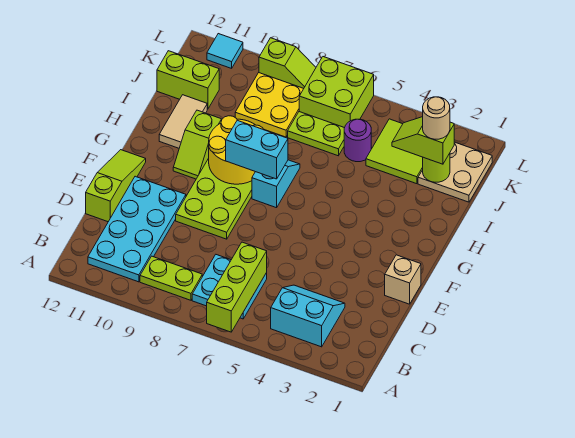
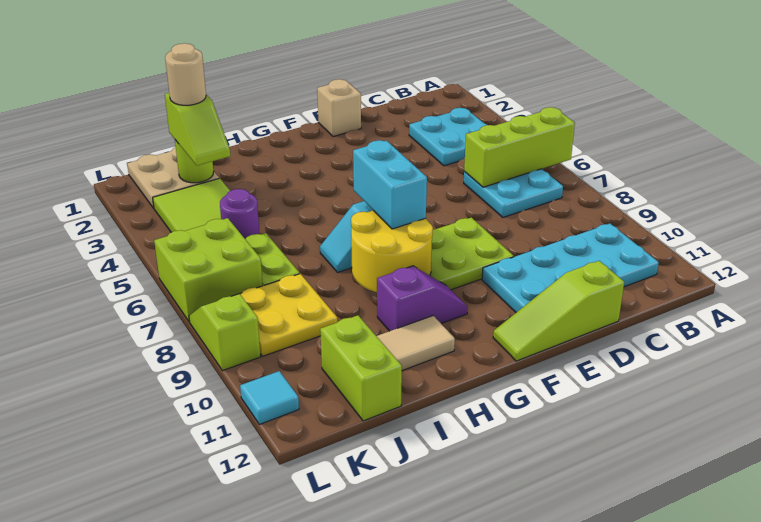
cyan slope B3:C4 level 1 top B -> cyan plate B3:C4 level 1
lime plate B8:B9 level 1 -> none
lime slope G10:H10 level 1 top H -> purple slope G10:H10 level 1 top H

